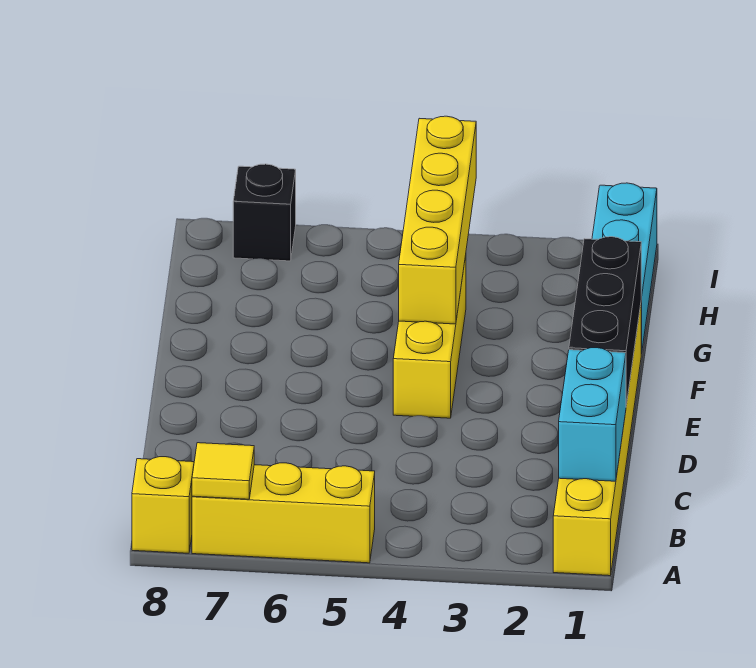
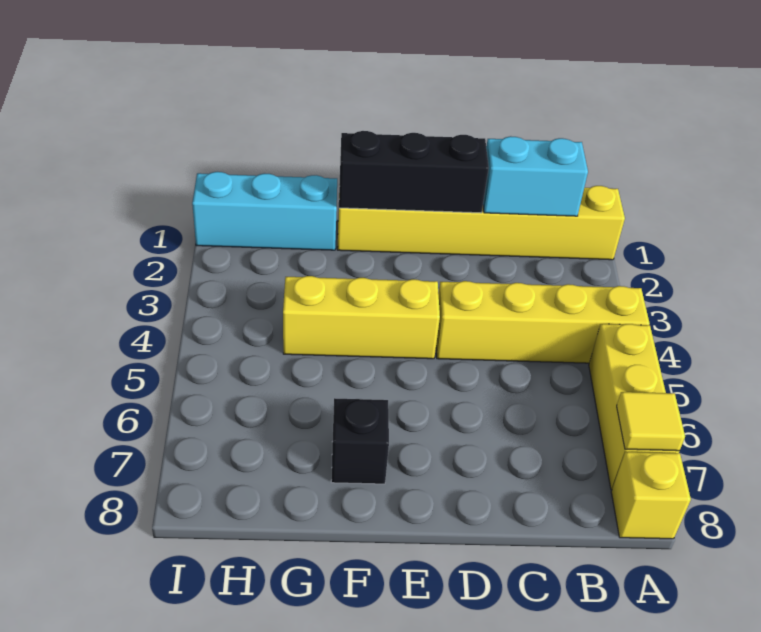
yellow brick F4:I4 level 2 -> yellow brick A4:D4 level 1
black brick I7 level 1 -> black brick F7 level 1

